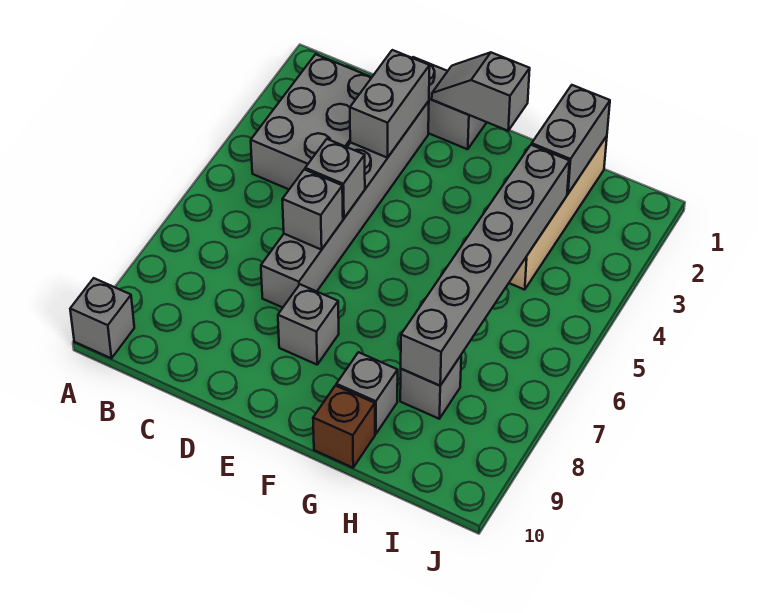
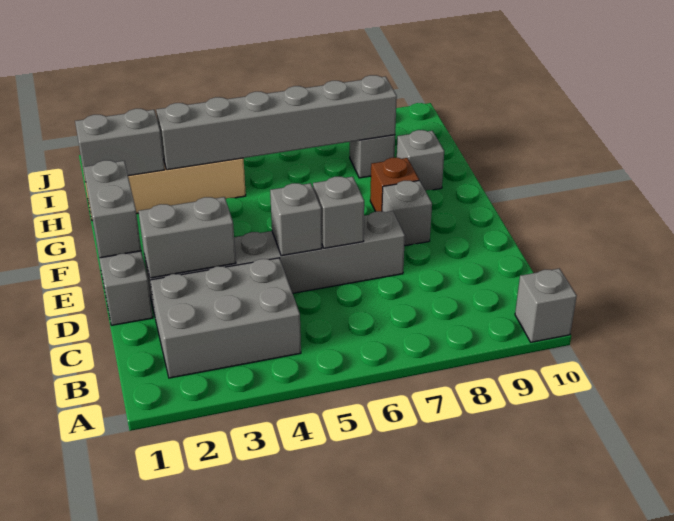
grey slope E1:F1 level 2 top F -> grey brick E1:F1 level 2
brown brick G10 level 1 -> brown brick F8 level 1

